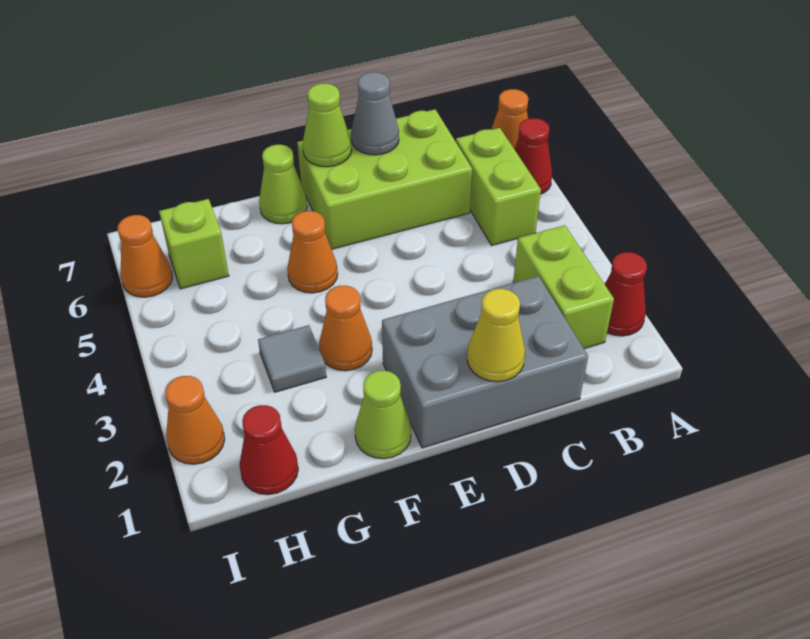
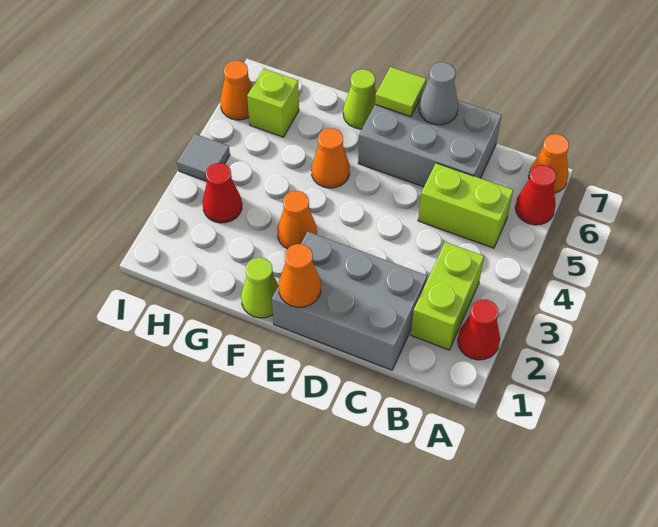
lime brick B5:B6 level 1 -> lime brick B5:C5 level 1
lime brick C6:E7 level 1 -> grey brick C6:E7 level 1
yellow cone D1 level 2 -> none
lime cone E7 level 2 -> lime tile E7 level 2
grey tile G3 level 1 -> grey tile I4 level 1
red cone H1 level 1 -> red cone H3 level 1
orange cone I2 level 1 -> orange cone E1 level 2

